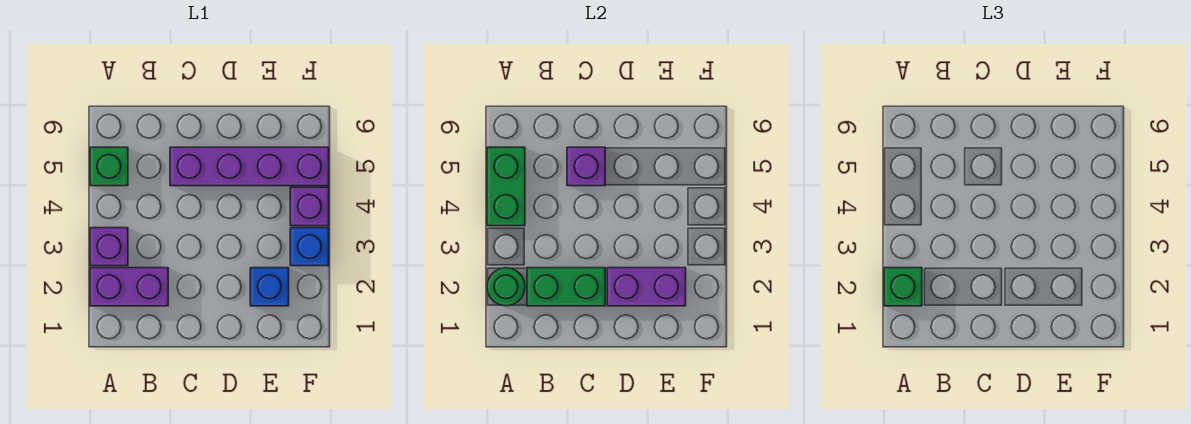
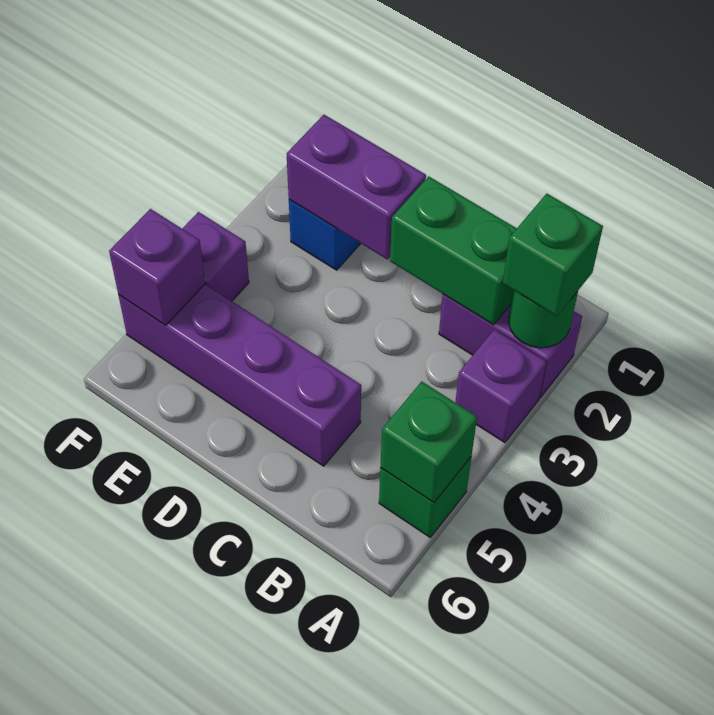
green brick A4:A5 level 2 -> green brick A5 level 2
purple brick C5 level 2 -> purple brick F5 level 2
blue brick F3 level 1 -> none

